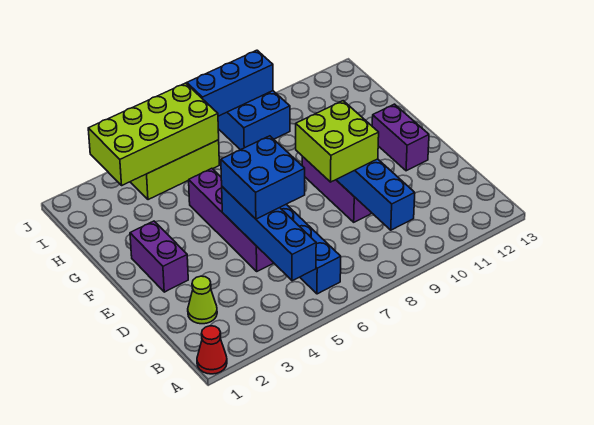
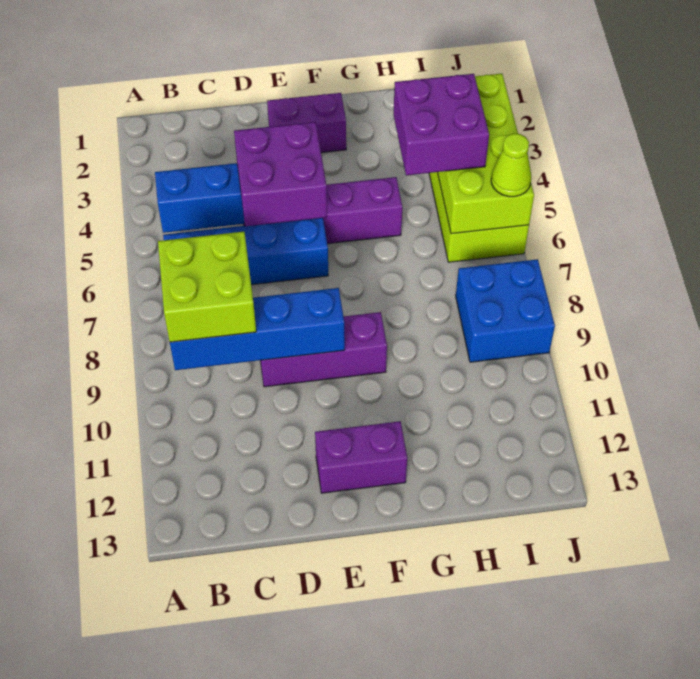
red cone A1 level 1 -> none
lime cone C2 level 1 -> lime cone J6 level 3
blue brick D5:E6 level 3 -> purple brick D5:E6 level 3
lime brick D8:E9 level 3 -> lime brick B8:C9 level 3
none -> purple brick H4:I5 level 3
blue brick J7:J9 level 2 -> none

